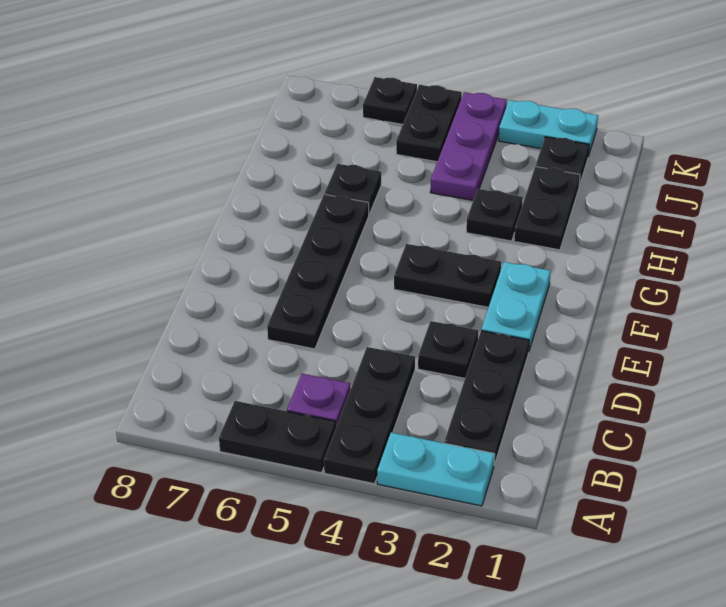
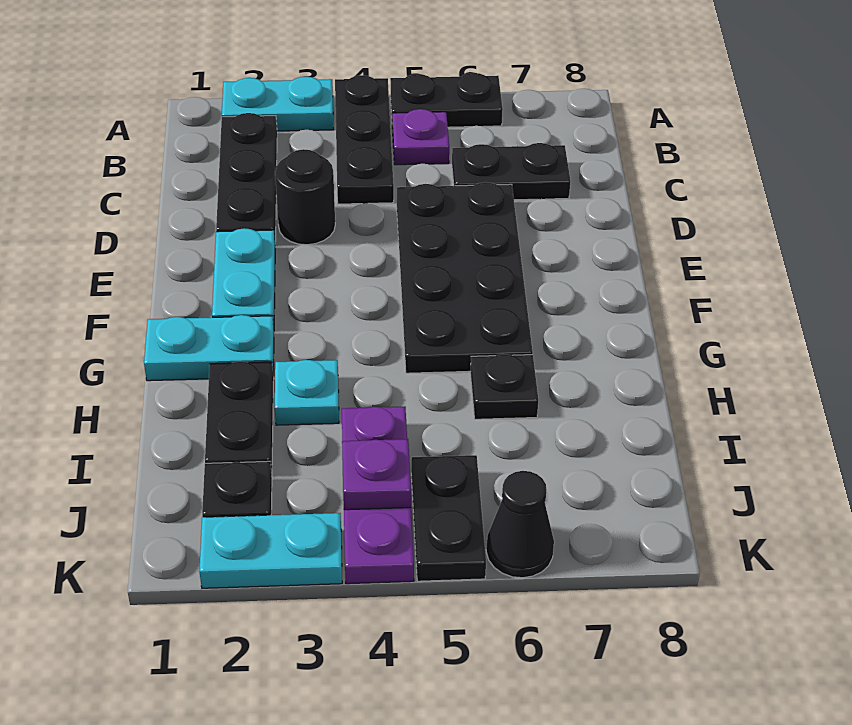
black plate D3 level 1 -> black round brick D3 level 1
black plate D6:G6 level 1 -> black plate D5:G6 level 1
black plate F3:F4 level 1 -> black plate C6:C7 level 1
none -> cyan plate G1:G2 level 1
black plate H3 level 1 -> cyan plate H3 level 1
none -> purple plate J4 level 2
black plate K6 level 1 -> black cone K6 level 1

